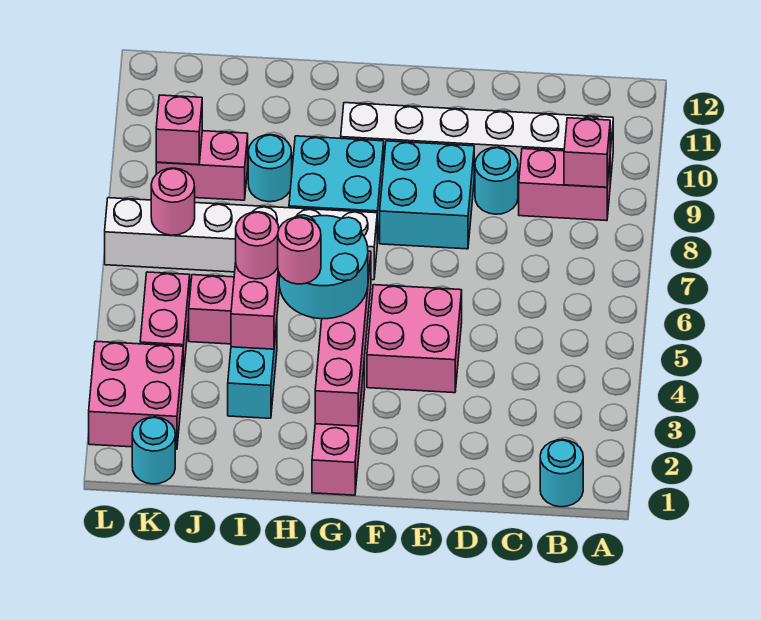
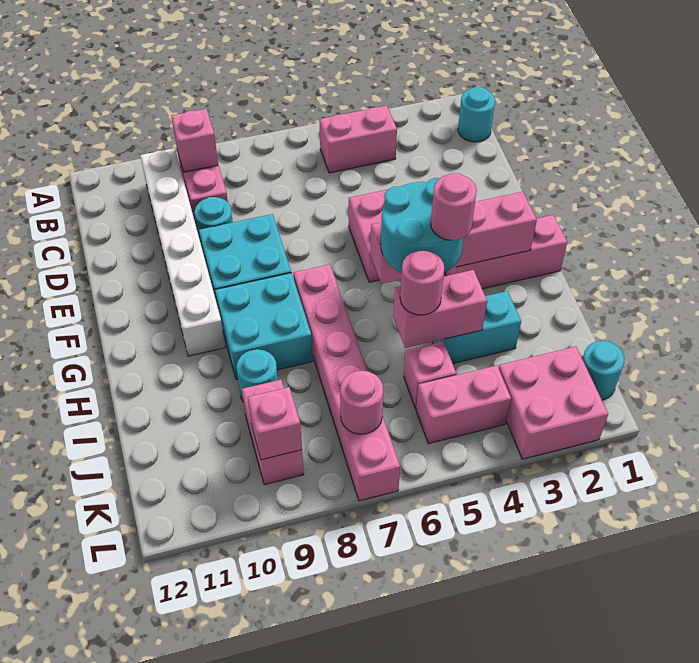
none -> pink brick B4:B5 level 1
white brick G7:L7 level 1 -> pink brick G7:L7 level 1

